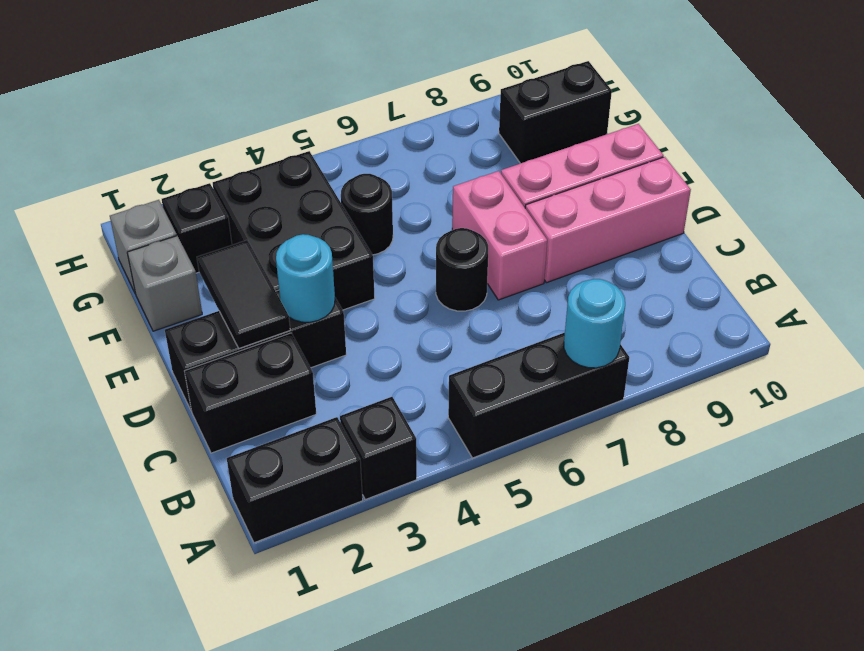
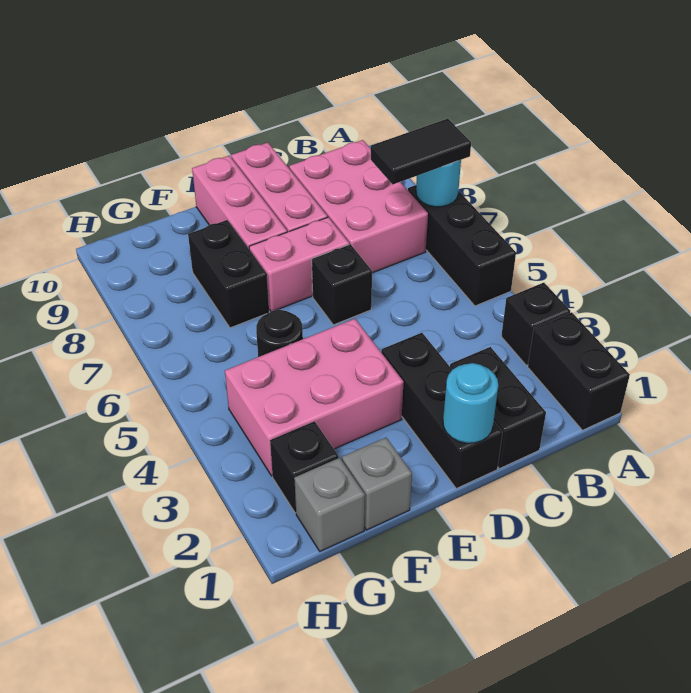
none -> pink brick B7:C9 level 1
black tile D2:E2 level 2 -> black tile A7:B7 level 3
cyan round brick D3 level 2 -> cyan round brick D1 level 2
black round brick D6 level 1 -> black brick D6 level 1
black brick E3:G4 level 1 -> pink brick E3:G4 level 1
black brick G9:G10 level 1 -> black brick F7:F8 level 1

